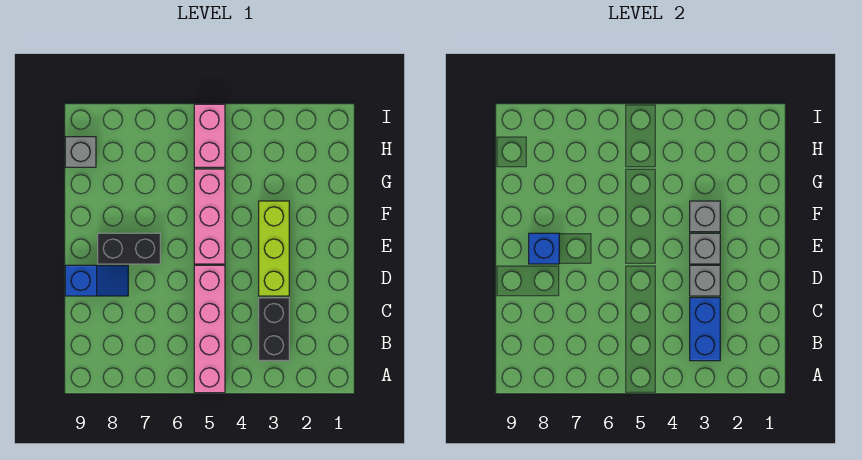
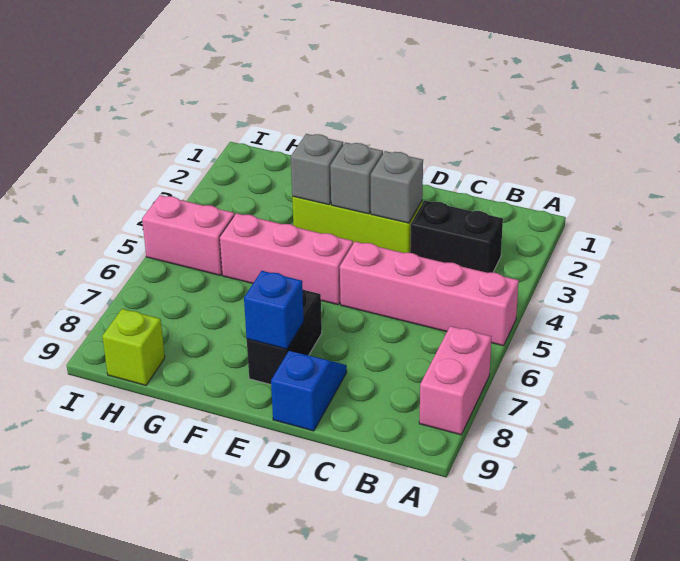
none -> pink brick A7:A8 level 1
blue brick B3:C3 level 2 -> none
grey brick H9 level 1 -> lime brick H9 level 1

